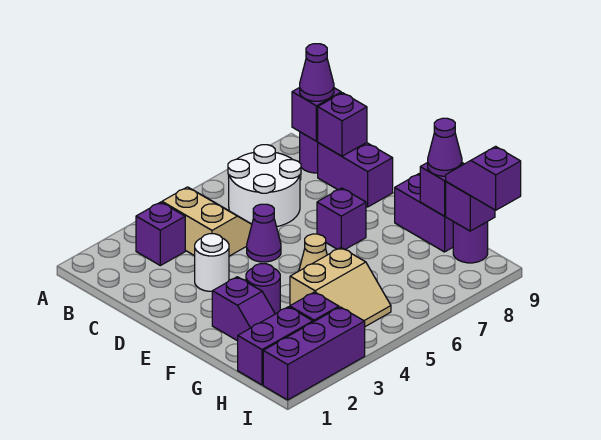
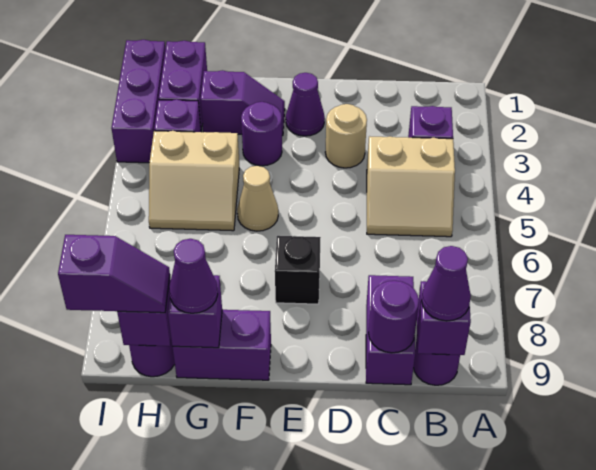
white round brick B6:C7 level 1 -> none
purple brick C9:D9 level 1 -> purple brick C8:C9 level 1
purple brick C9 level 2 -> purple round brick C9 level 2
white round brick D3 level 1 -> tan round brick D3 level 1
purple cone D5 level 1 -> purple cone E2 level 1
purple brick E7 level 1 -> black brick E7 level 1
purple slope F2:G2 level 1 top F -> purple slope F2:G2 level 1 top G
tan slope G4:H5 level 1 top G -> tan slope G4:H5 level 1 top 4

